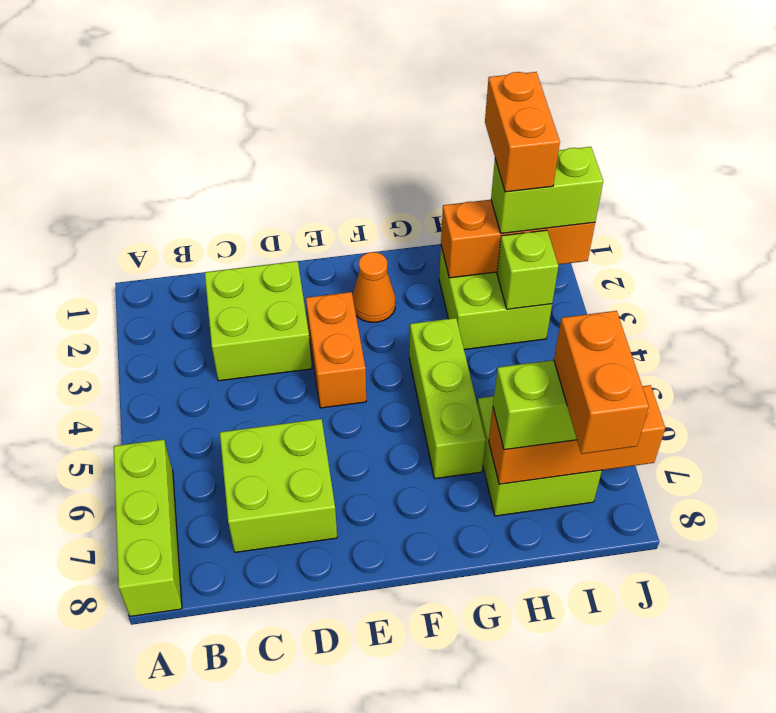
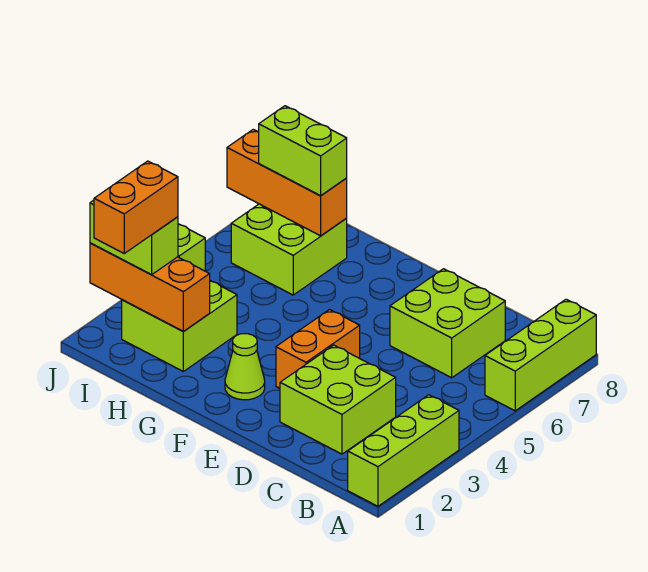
orange cone F2 level 1 -> lime cone F2 level 1
lime brick G4:G6 level 1 -> lime brick A1:A3 level 1
orange brick I7:I8 level 4 -> none

